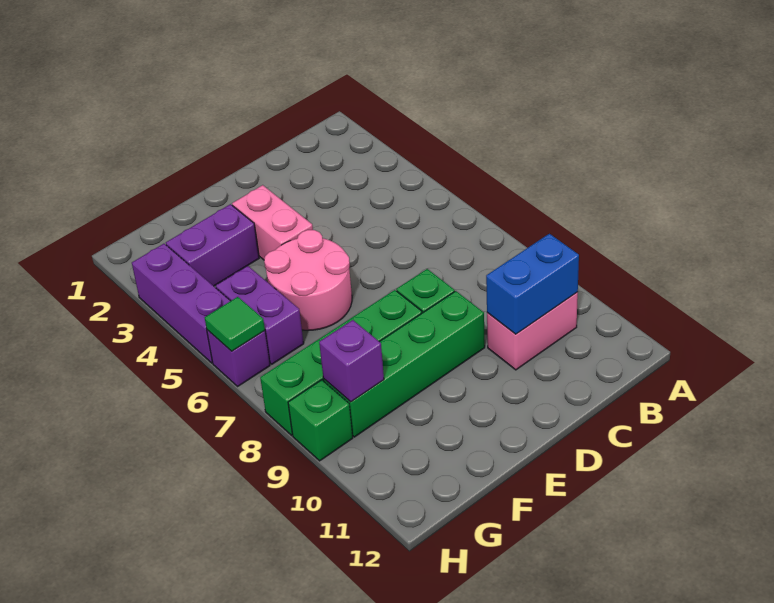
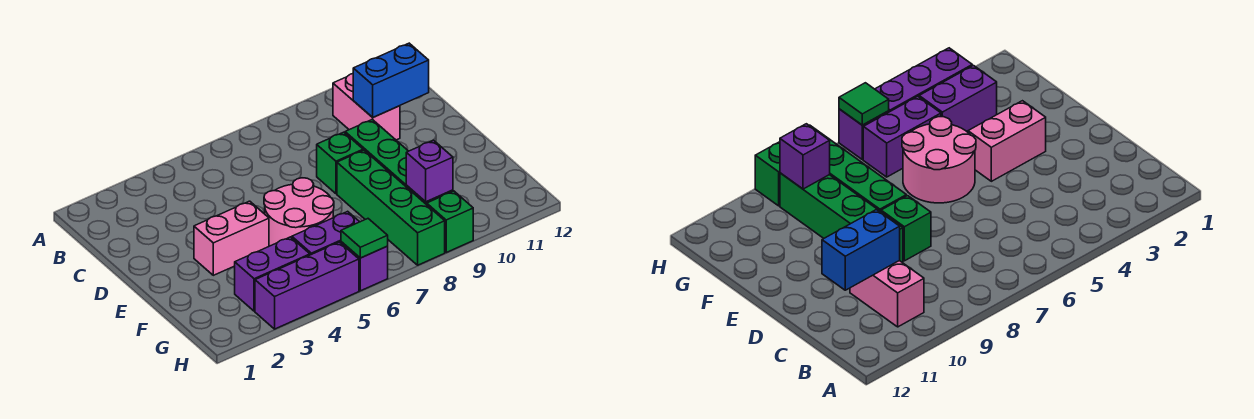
blue brick B10:C10 level 2 -> blue brick C10:C11 level 2
purple brick F3:G3 level 1 -> purple brick G3:G4 level 1

